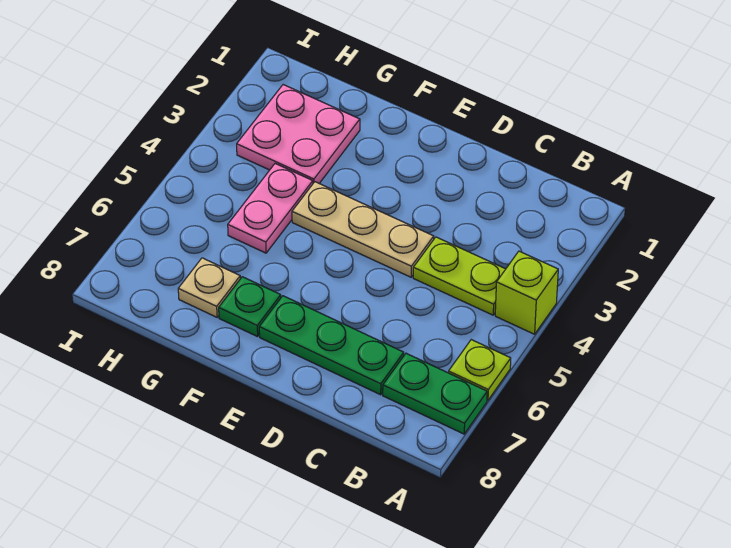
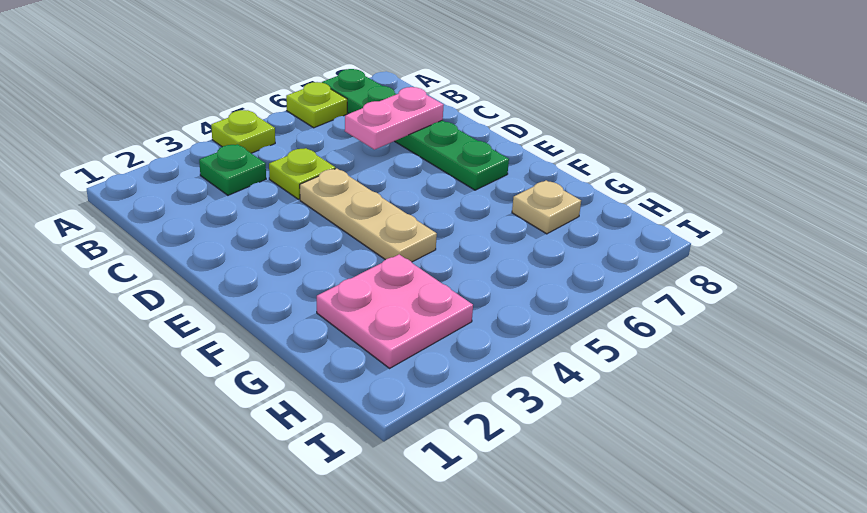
lime brick A4 level 1 -> lime plate A4 level 1
lime plate B4:C4 level 1 -> lime plate C4 level 1
green plate F7 level 1 -> green plate B3 level 1
pink plate G4:G5 level 1 -> pink plate C6:C7 level 2

